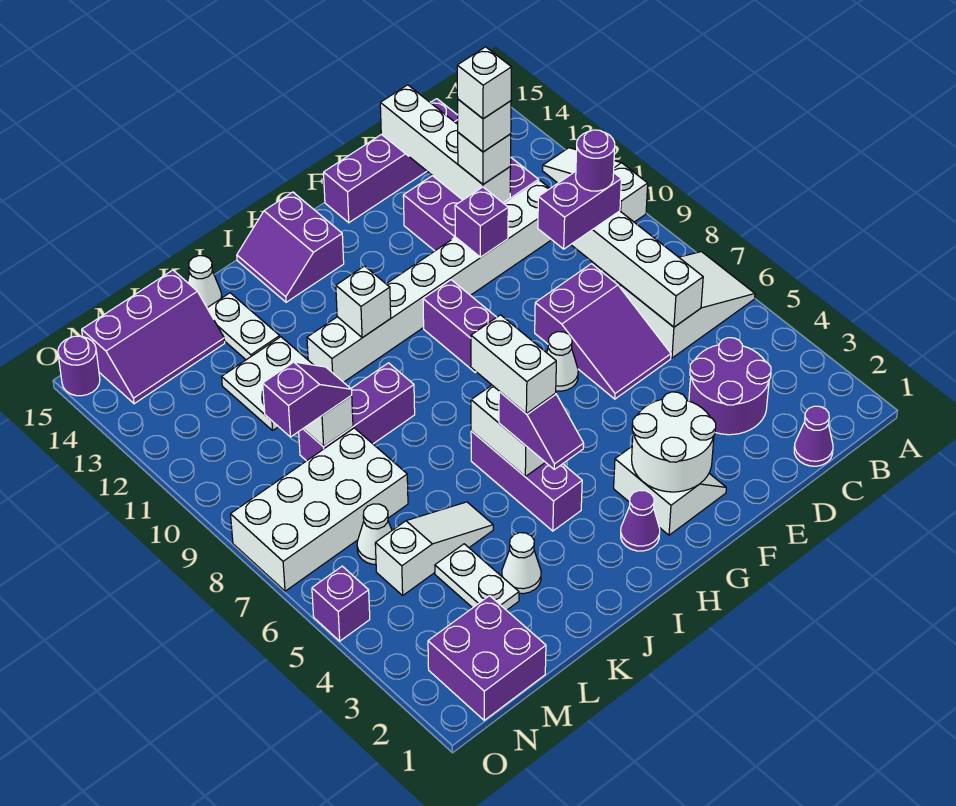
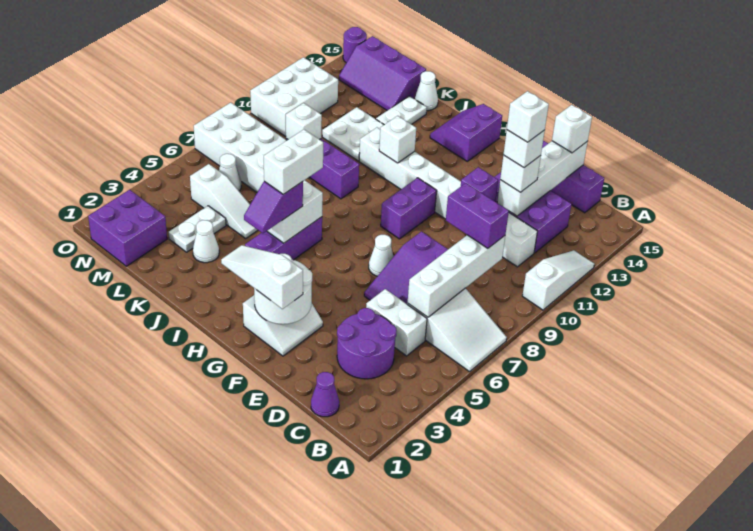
none -> white brick C5:D5 level 1
purple round brick C9 level 4 -> none
none -> white brick D15 level 3
none -> white slope F2:H2 level 3 top F
purple cone H2 level 1 -> none
purple slope L9:M9 level 3 top M -> none
none -> white brick N10:O12 level 1
purple brick O5 level 1 -> none

